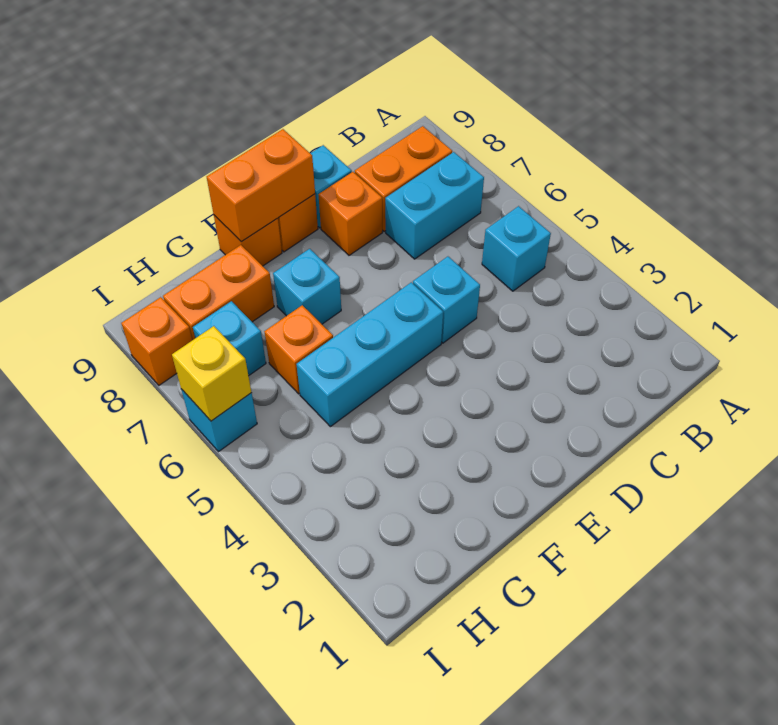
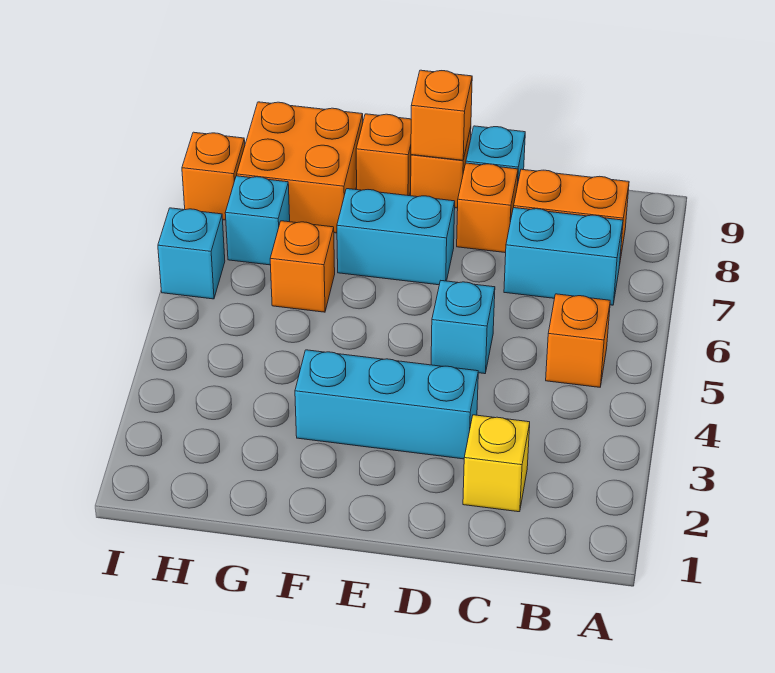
cyan brick B5 level 1 -> orange brick B5 level 1
cyan brick E5:G5 level 1 -> cyan brick D3:F3 level 1
orange brick E9:F9 level 2 -> orange brick E9 level 2
cyan brick F7 level 1 -> cyan brick E7:F7 level 1
orange brick G8:H8 level 1 -> orange brick G8:H9 level 1
yellow brick I6 level 2 -> yellow brick C2 level 1

